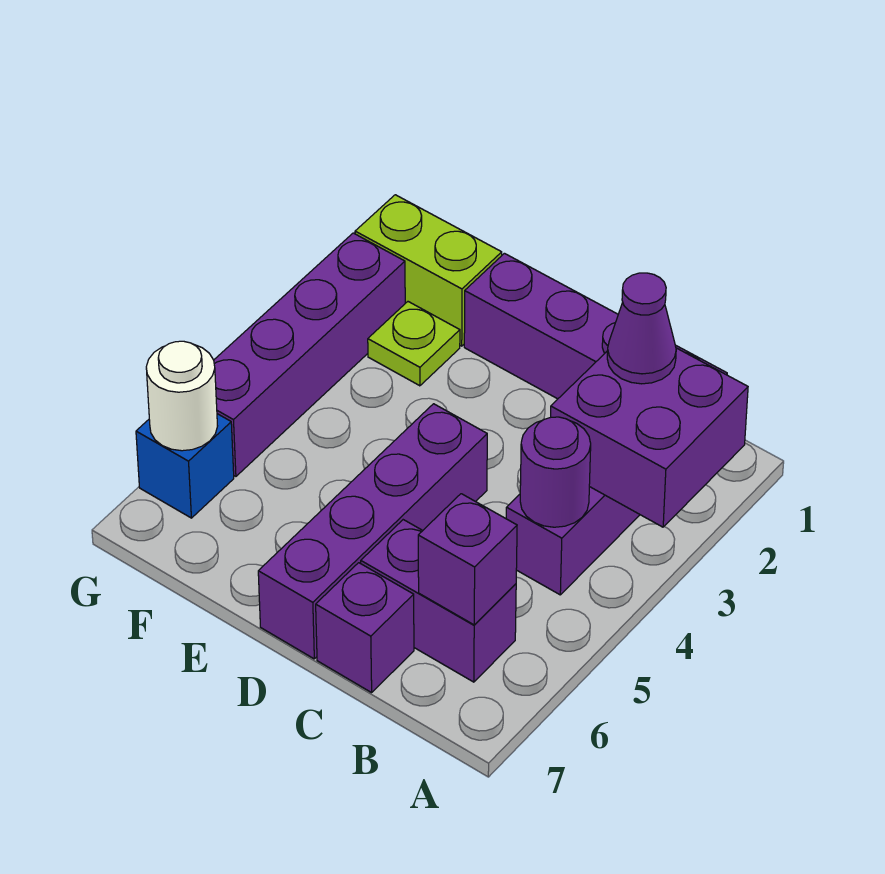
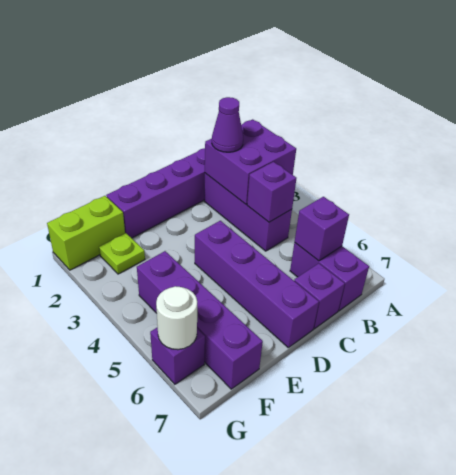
purple round brick B4 level 2 -> purple brick B4 level 2
purple brick B6:C6 level 1 -> purple brick B6:B7 level 1
purple brick G2:G5 level 1 -> purple brick F4:F7 level 1
blue brick G6 level 1 -> purple brick G6 level 1

